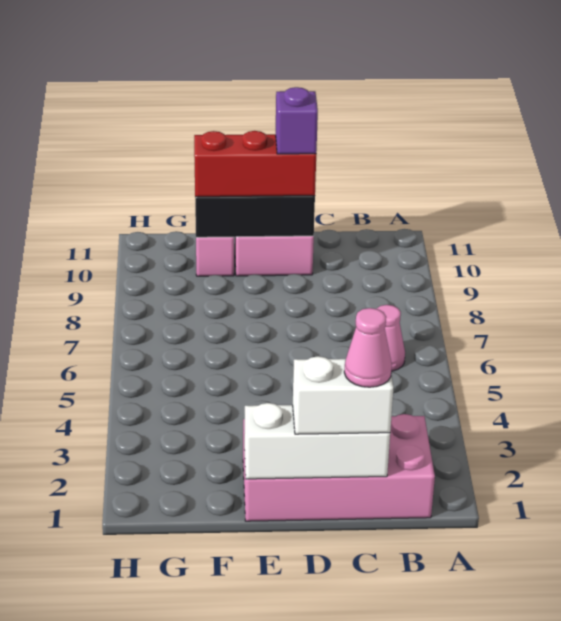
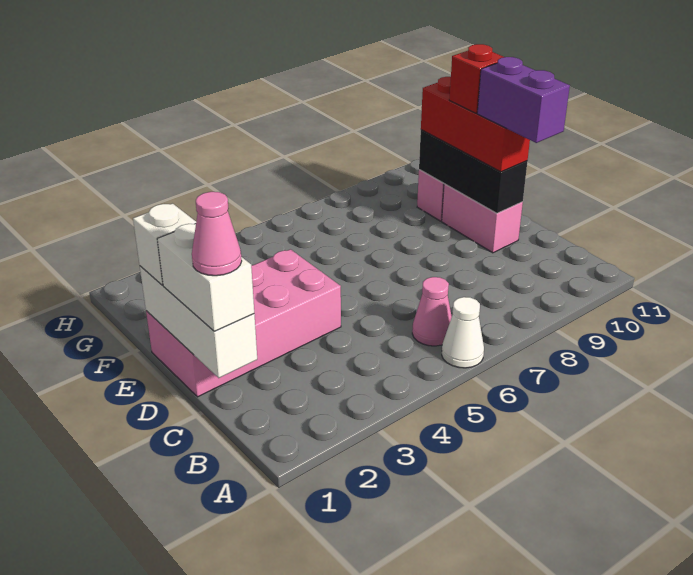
none -> white cone A6 level 1
pink brick B1:E2 level 1 -> pink brick D1:E4 level 1
purple brick D10 level 4 -> purple brick C10:D10 level 4
none -> white brick E1 level 3
none -> red brick E10 level 4

